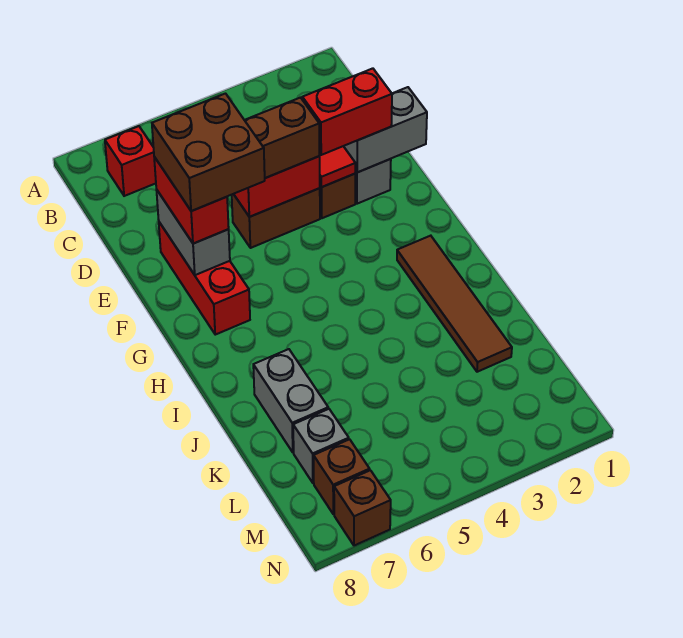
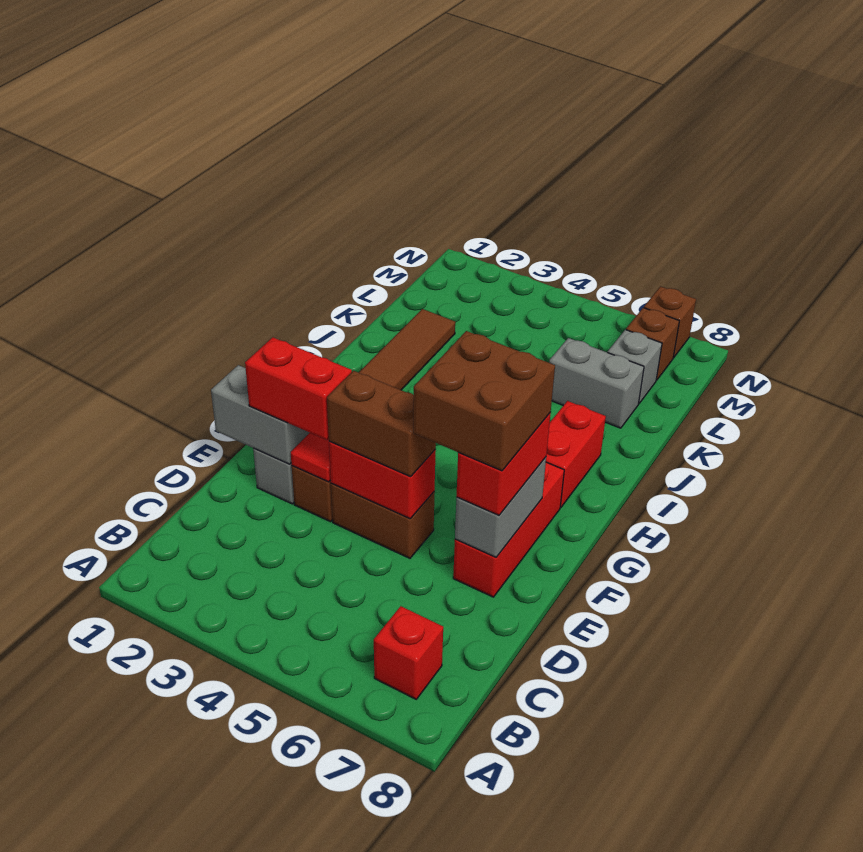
none -> red brick H7:I7 level 1
grey brick J7:K7 level 1 -> grey brick K6:K7 level 1

